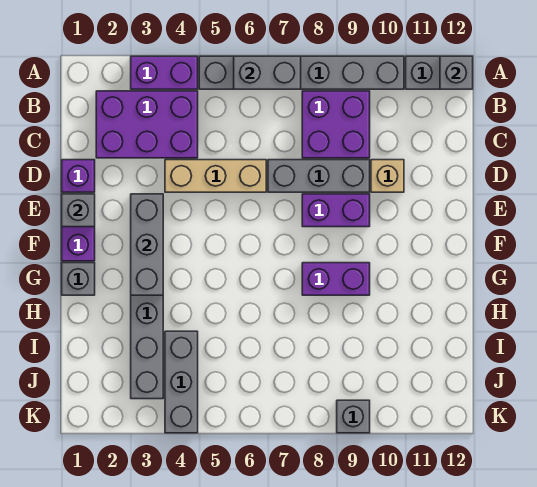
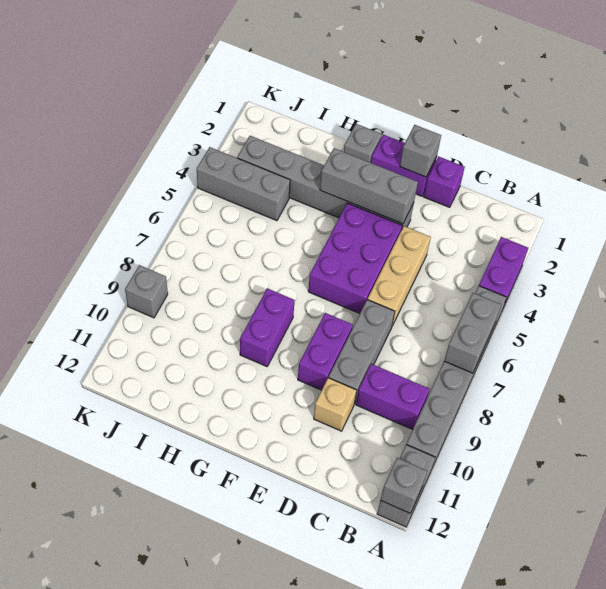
purple brick B2:C4 level 1 -> purple brick E4:F6 level 1
purple brick B8:C9 level 1 -> purple brick B9:C9 level 1

